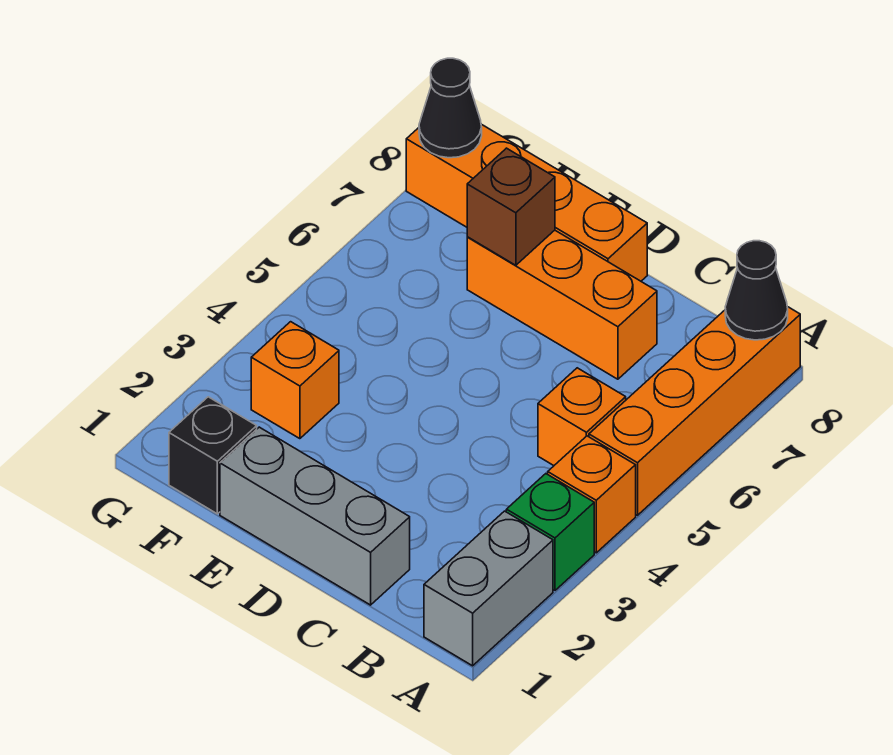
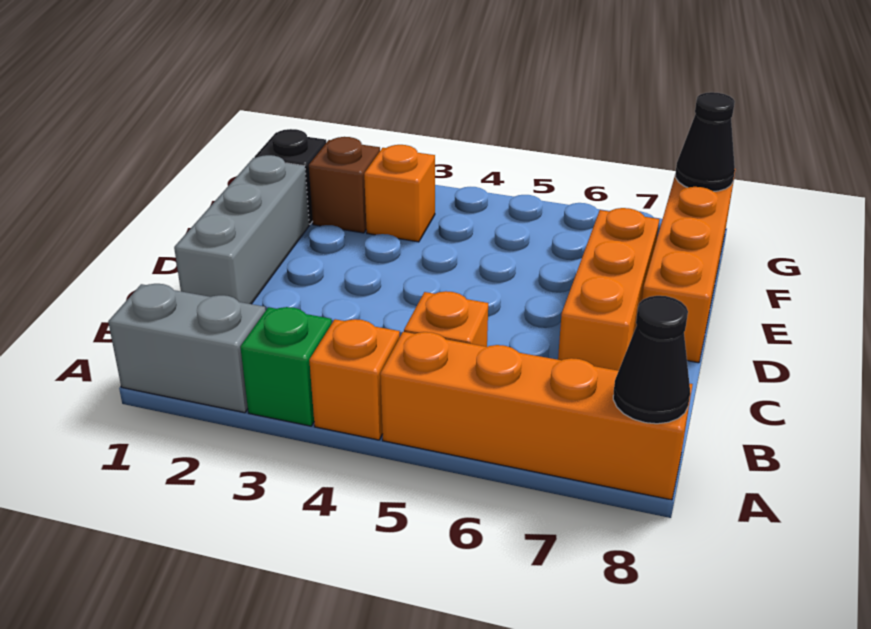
brown brick E7 level 2 -> brown brick F2 level 1

